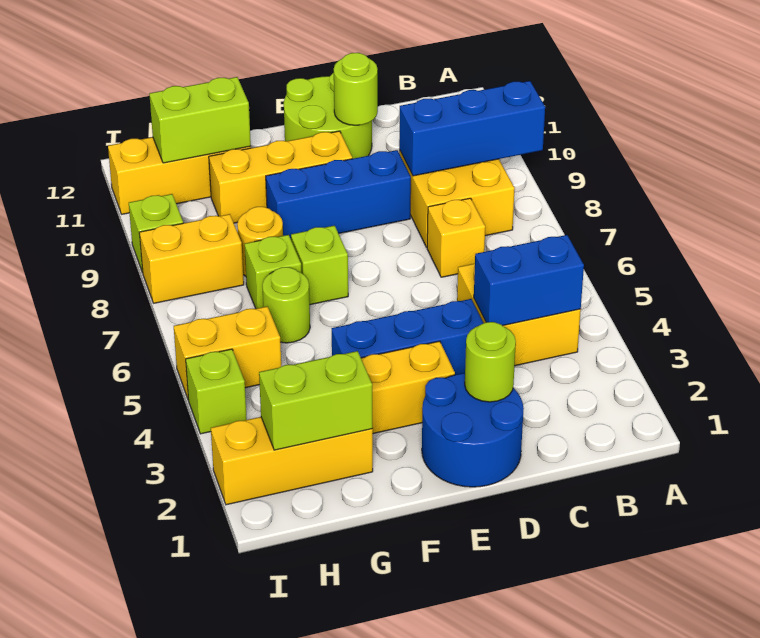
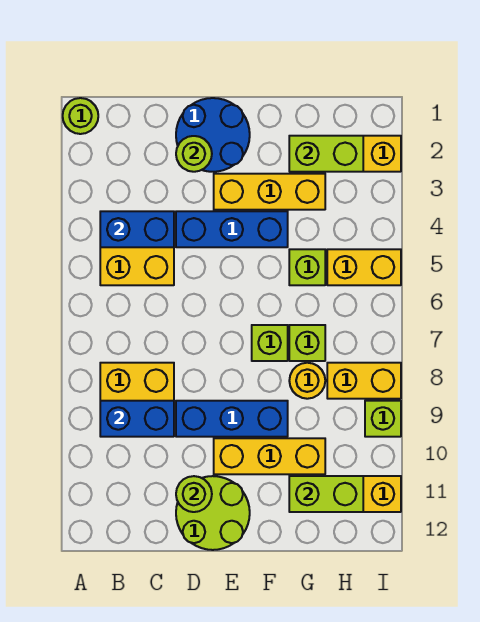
blue brick A9:C9 level 2 -> blue brick B9:C9 level 2
yellow brick C7 level 1 -> none
lime round brick G6 level 1 -> lime round brick A1 level 1
lime brick I4 level 1 -> lime brick G5 level 1

